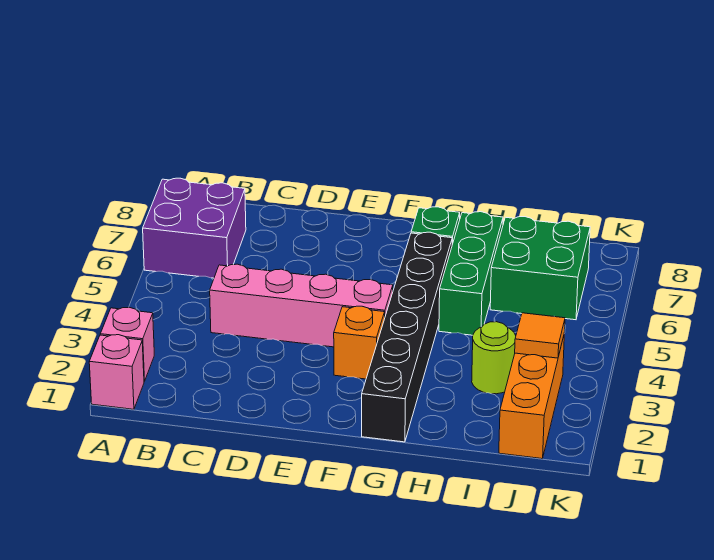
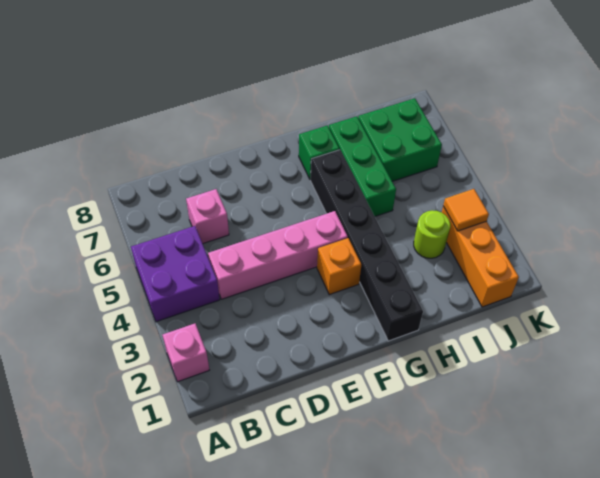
pink brick A1 level 1 -> pink brick C6 level 1
purple brick A6:B7 level 1 -> purple brick A4:B5 level 1

